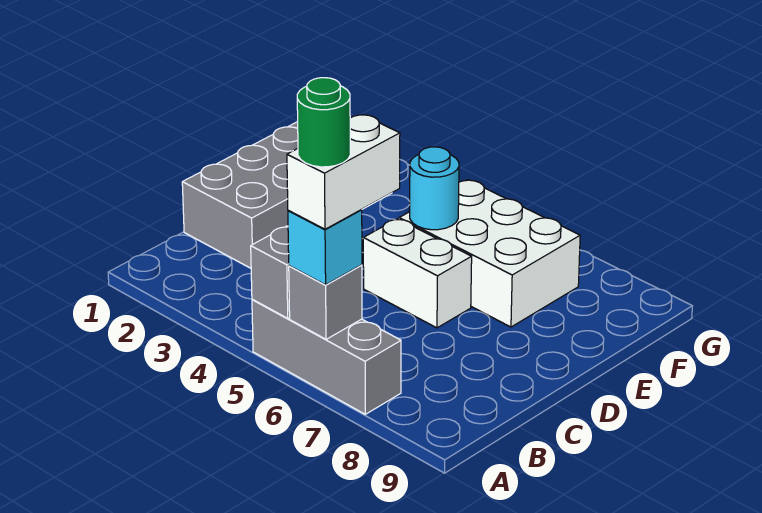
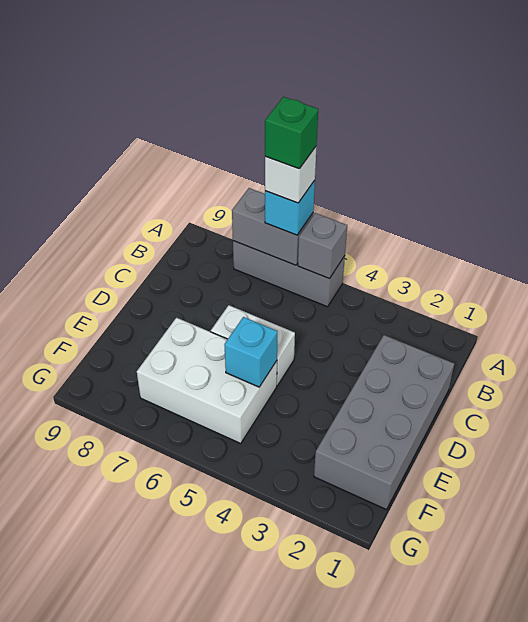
grey brick A6 level 2 -> grey brick A6:A7 level 2
white brick A6:B6 level 4 -> white brick A6 level 4
green round brick A6 level 5 -> green brick A6 level 5
cyan round brick E5 level 2 -> cyan brick E5 level 2

